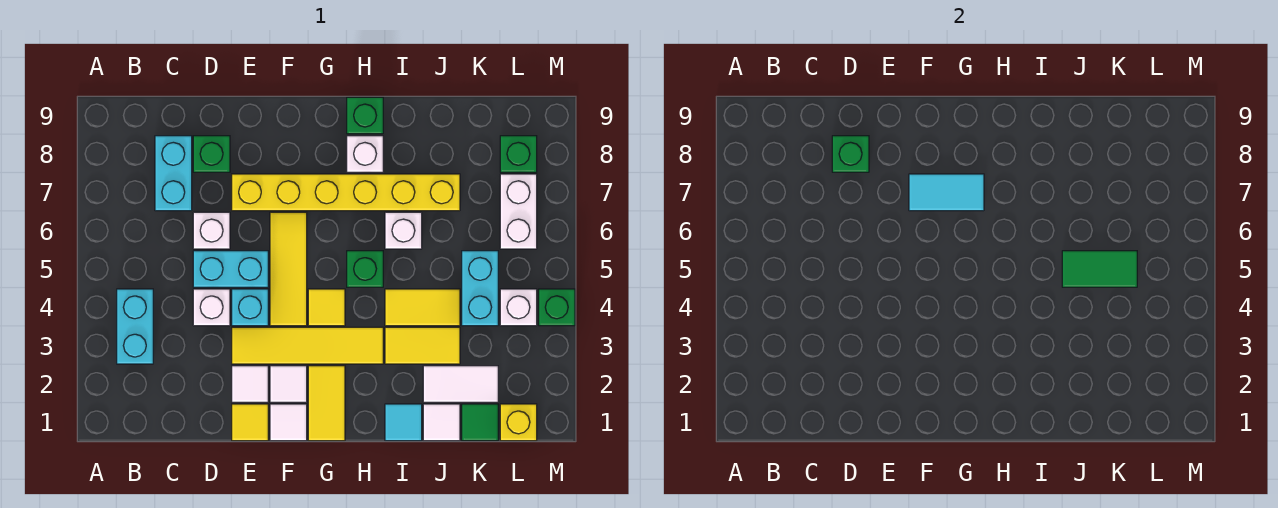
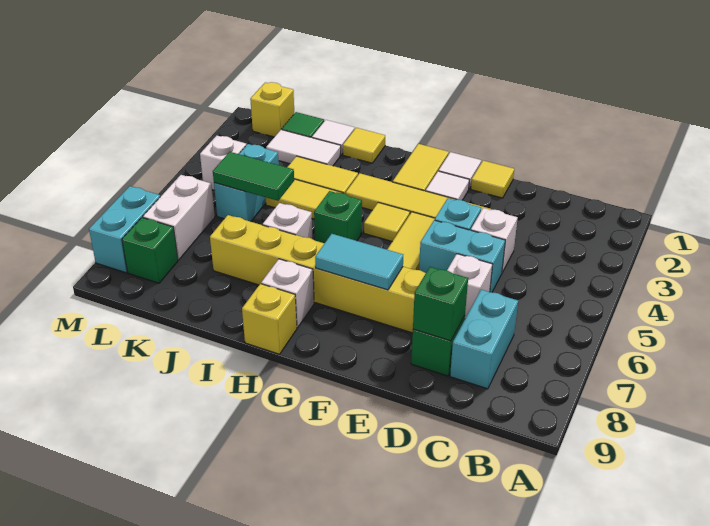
cyan brick B3:B4 level 1 -> cyan brick M7:M8 level 1
white tile E2 level 1 -> none
green brick H9 level 1 -> yellow brick H9 level 1
cyan tile I1 level 1 -> yellow tile I1 level 1
green brick M4 level 1 -> none

